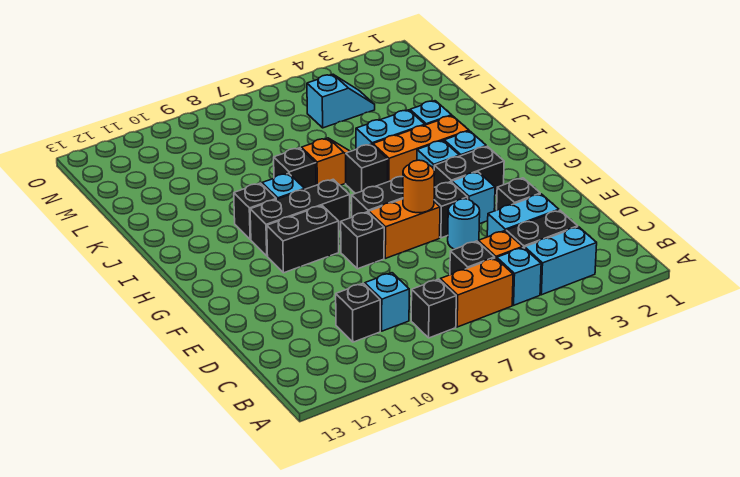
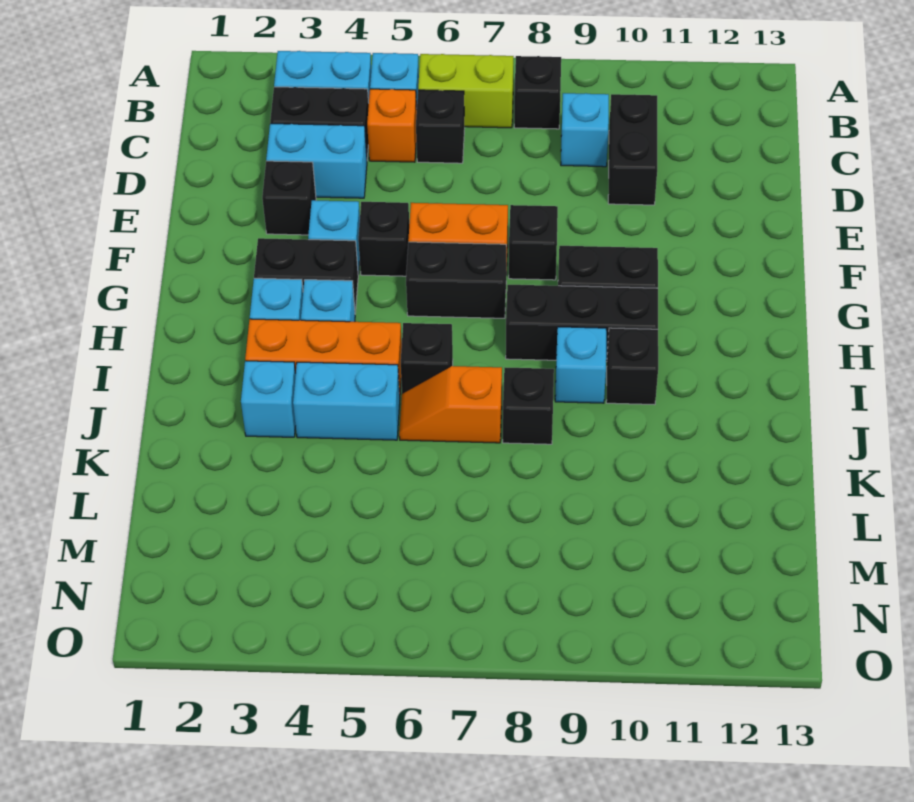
orange brick B6:B7 level 1 -> lime brick B6:B7 level 1
black brick C10 level 1 -> black brick C10:D10 level 1
cyan round brick E5 level 1 -> none
orange round brick F6 level 2 -> none
cyan slope M4:M5 level 1 top 5 -> none

